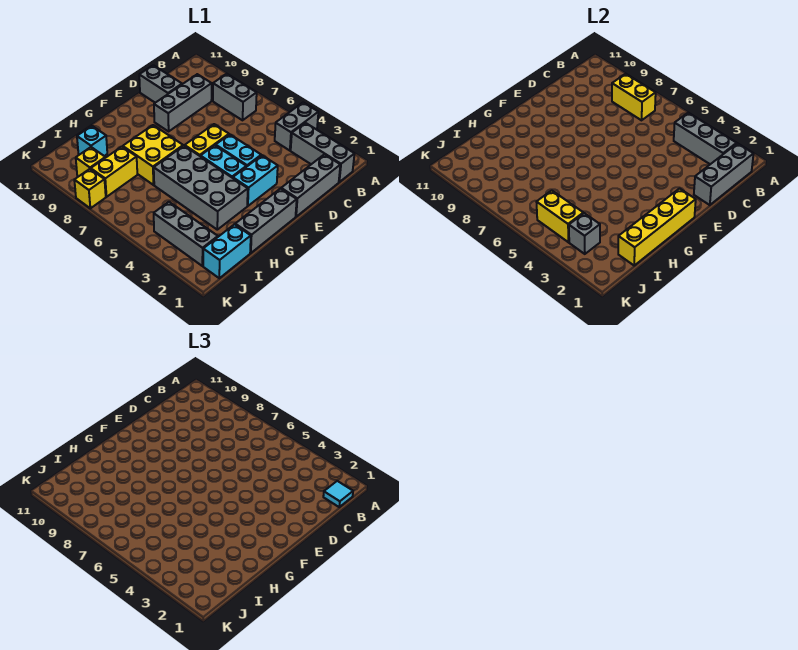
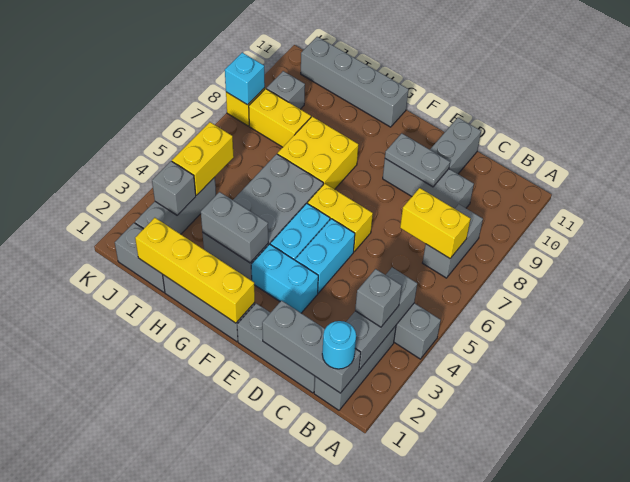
cyan tile B1 level 3 -> cyan round brick B1 level 3
none -> grey brick B3 level 3
yellow brick B7:B8 level 2 -> yellow brick B7:C7 level 2
none -> grey plate D9:E9 level 2
none -> grey brick G3:H3 level 2
none -> grey brick G11:J11 level 1
cyan brick I1:J1 level 1 -> grey brick I1:J1 level 1
cyan brick I10 level 1 -> cyan brick K8 level 2
yellow brick J9 level 1 -> grey brick J9 level 1

